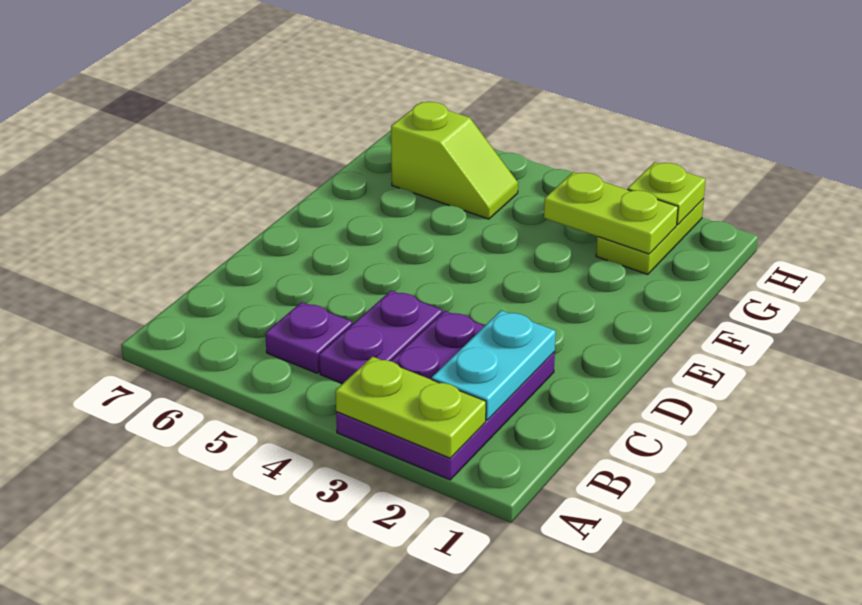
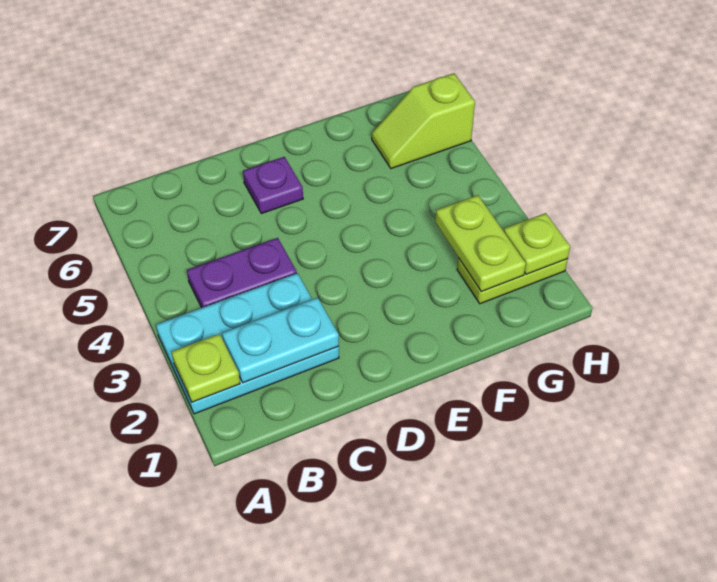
purple plate A2:C3 level 1 -> cyan plate A2:C3 level 1
lime plate A2:A3 level 2 -> lime plate A2 level 2
purple plate B5 level 1 -> purple plate D6 level 1
lime slope G5:G6 level 1 top 6 -> lime slope G6:H6 level 1 top H

